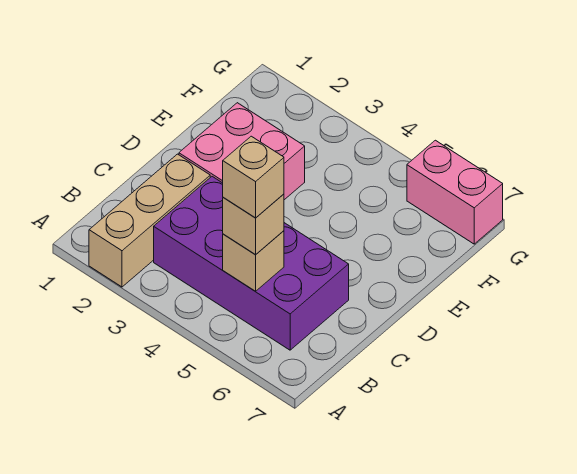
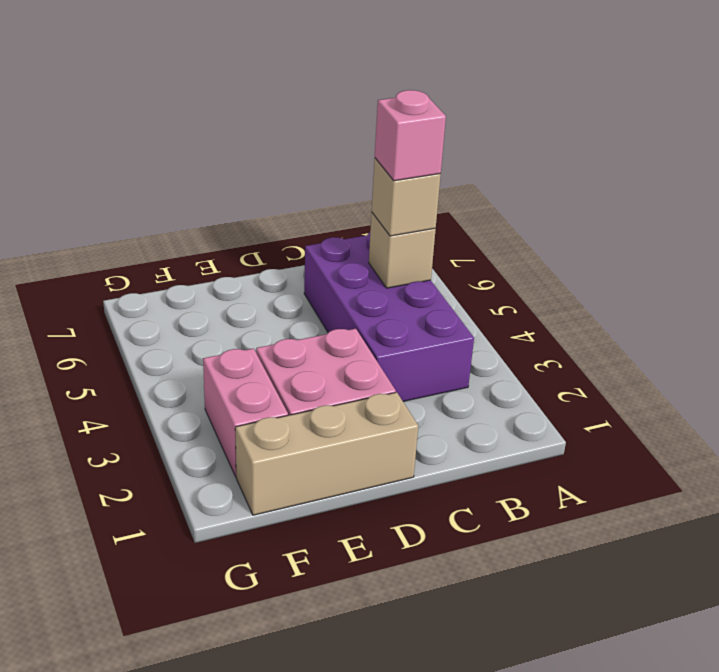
tan brick A2:C2 level 1 -> tan brick D1:F1 level 1
tan brick B5 level 4 -> pink brick B5 level 4
pink brick G6:G7 level 1 -> pink brick F2:F3 level 1

